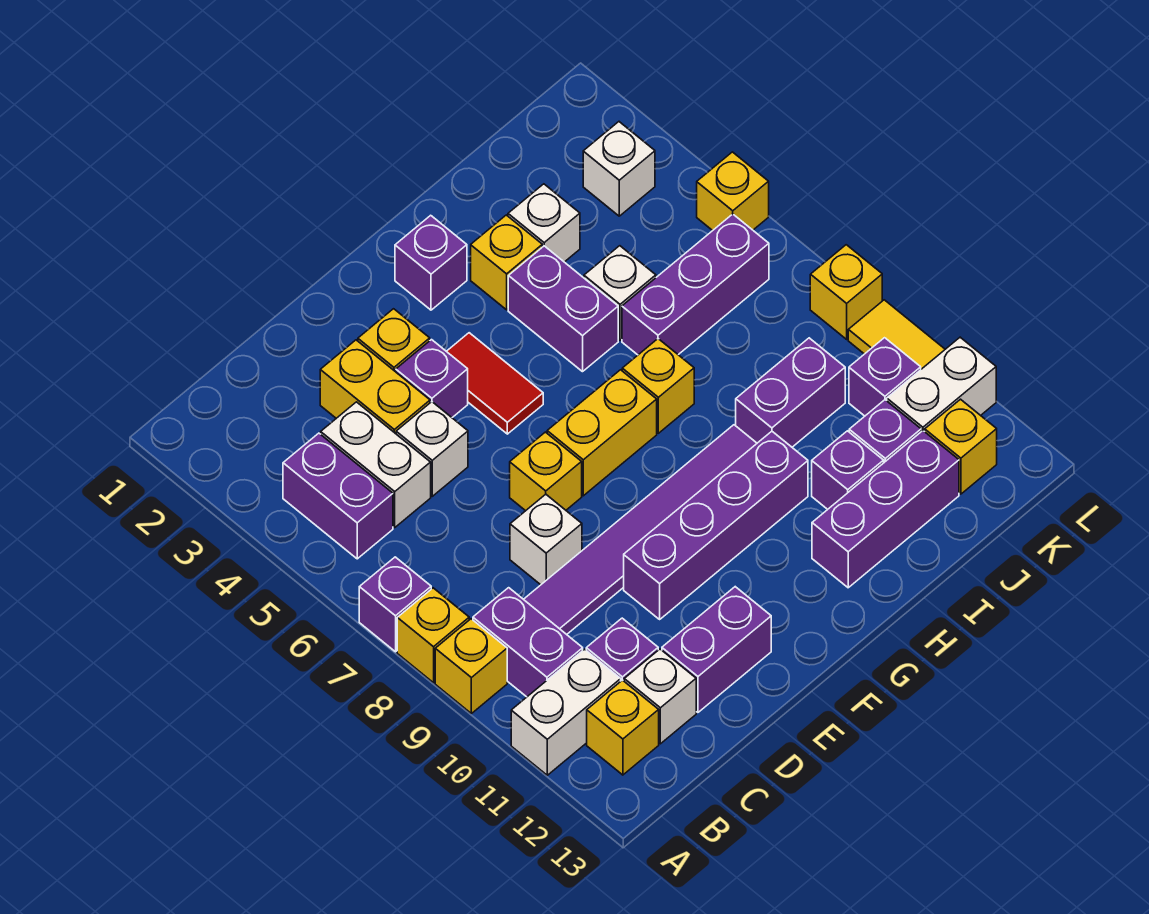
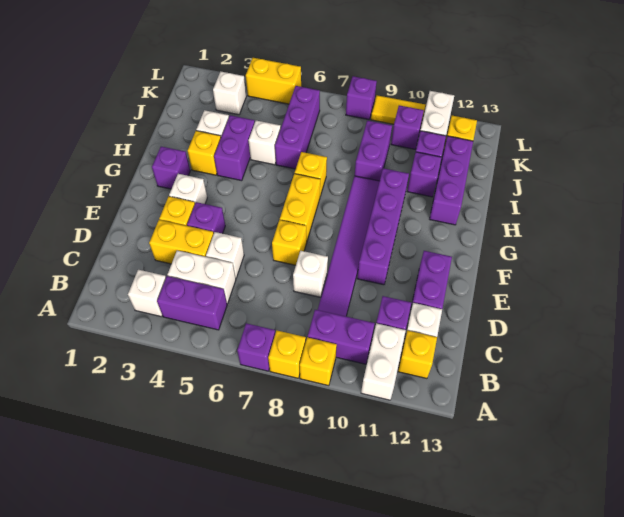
none -> white brick B3 level 1
none -> white brick F3 level 1
red tile F4:F5 level 1 -> none
purple brick H4:H5 level 1 -> purple brick H4:I4 level 1
yellow brick L5 level 1 -> yellow brick L4:L5 level 1
yellow brick L8 level 1 -> purple brick L8 level 1

